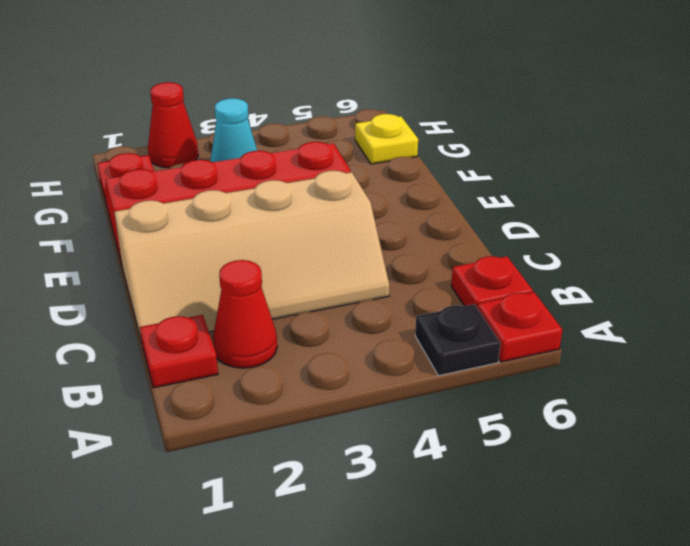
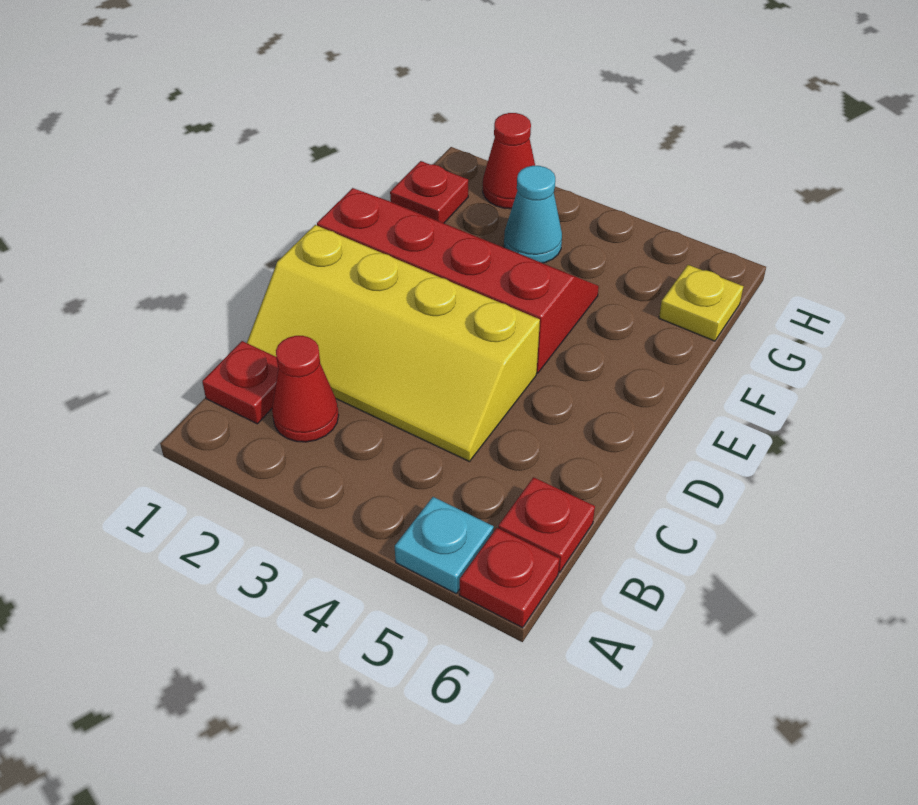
black plate A5 level 1 -> cyan plate A5 level 1
tan slope C1:D4 level 1 top D -> yellow slope C1:D4 level 1 top D

